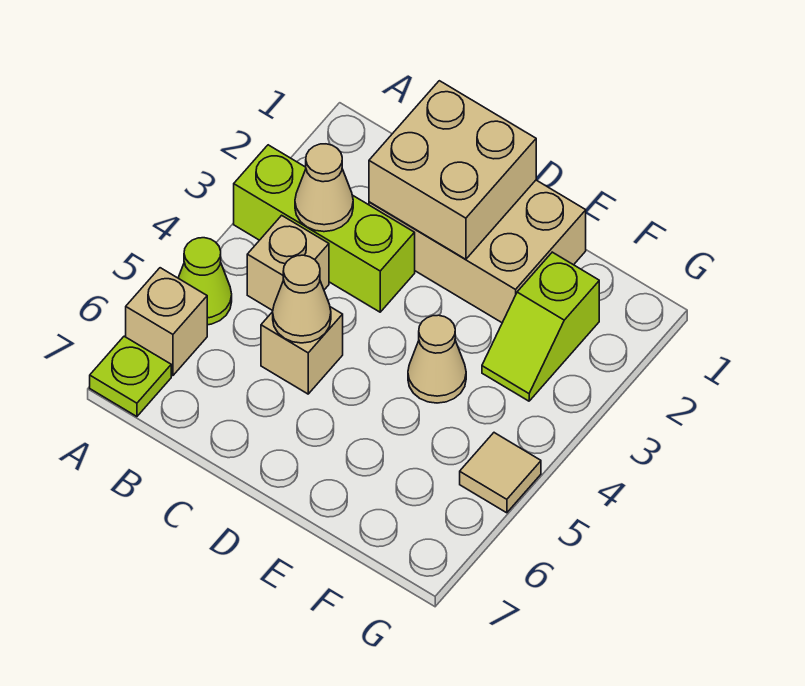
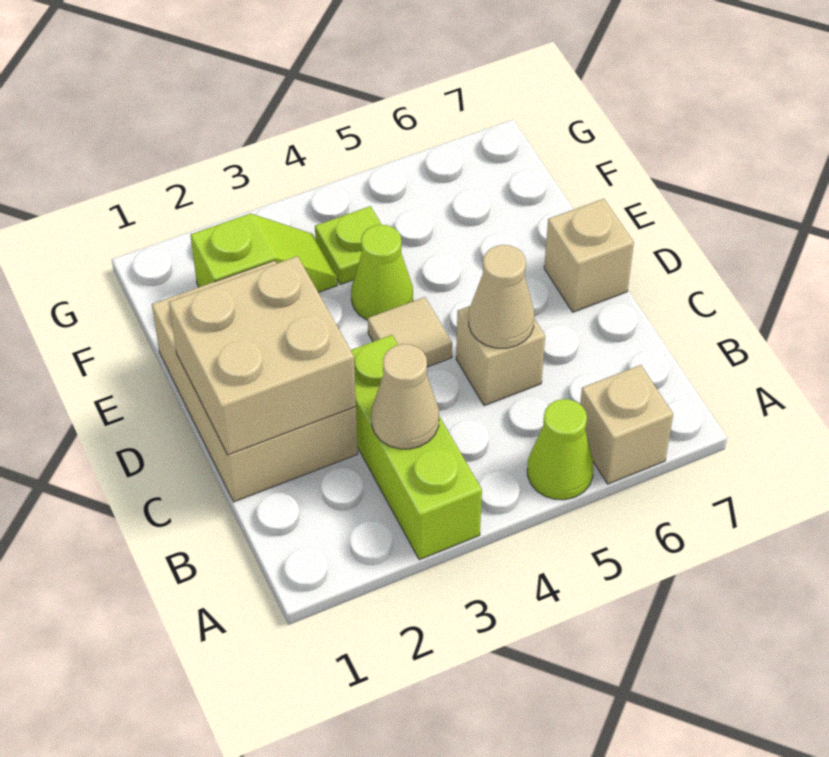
lime plate A7 level 1 -> lime plate F4 level 1
tan brick B4 level 1 -> tan brick D7 level 1
tan cone E4 level 1 -> lime cone E4 level 1
tan tile G5 level 1 -> tan tile D4 level 1

